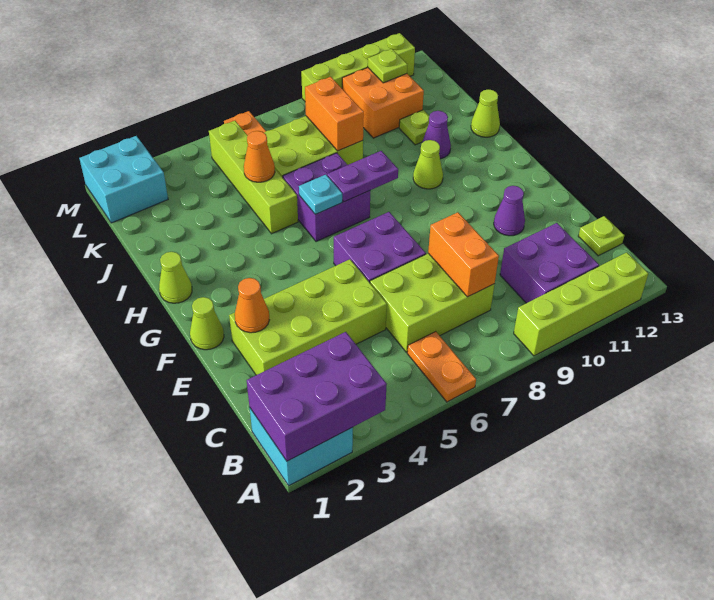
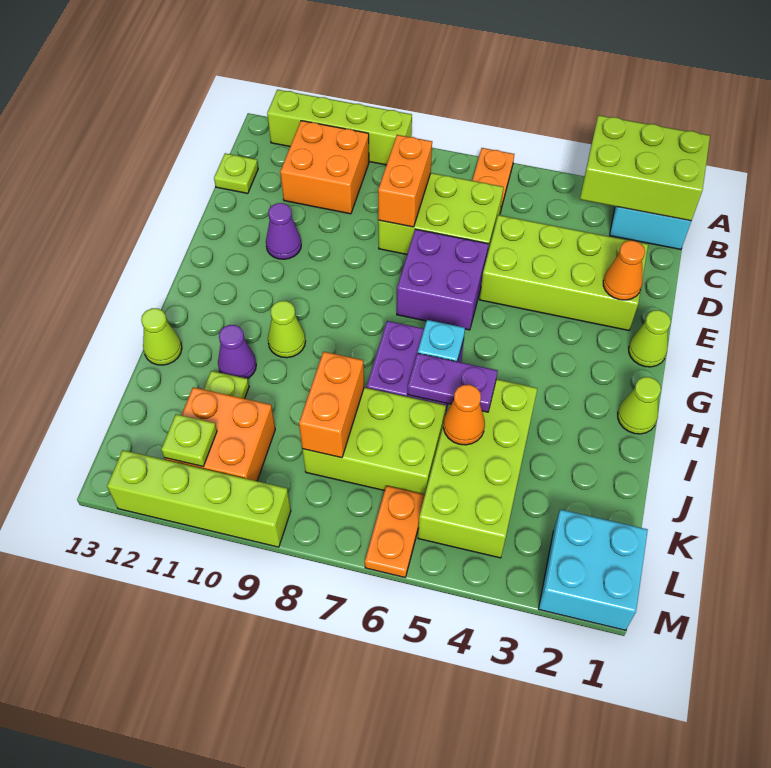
purple brick A1:B3 level 2 -> lime brick A1:B3 level 2
purple brick B10:C11 level 1 -> orange brick B10:C11 level 1
purple plate H7:H8 level 2 -> purple plate I5:I6 level 2
lime brick I5:L5 level 1 -> lime brick I4:L5 level 1

